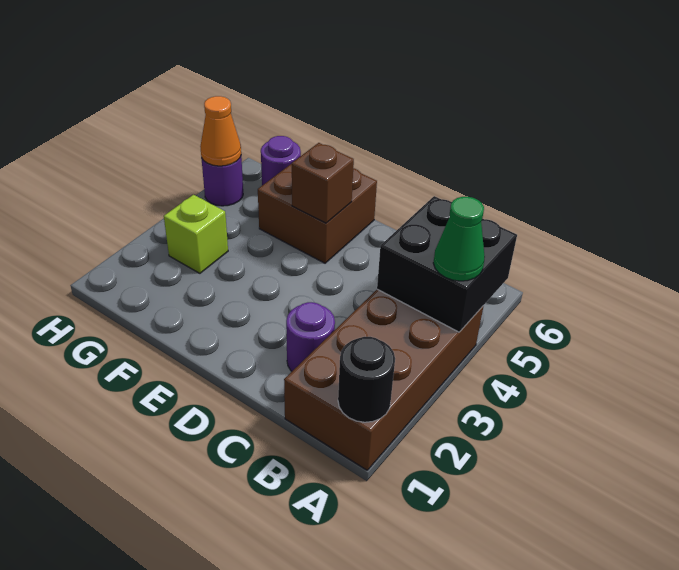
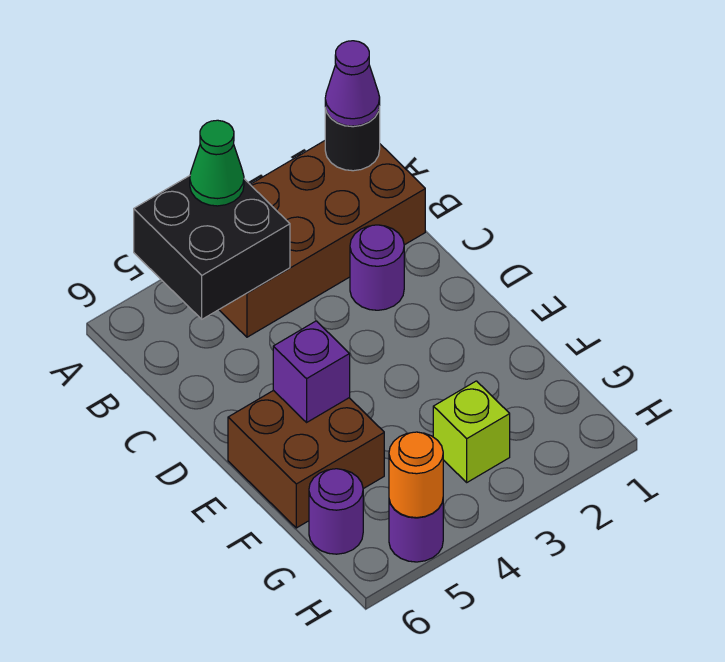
none -> purple cone A1 level 3
brown brick E5 level 2 -> purple brick E5 level 2
orange cone H5 level 2 -> orange round brick H5 level 2

